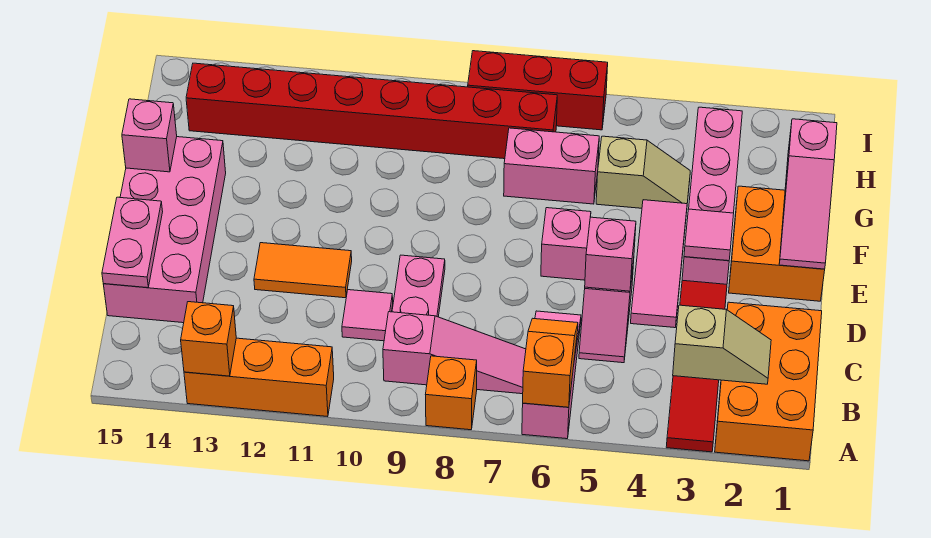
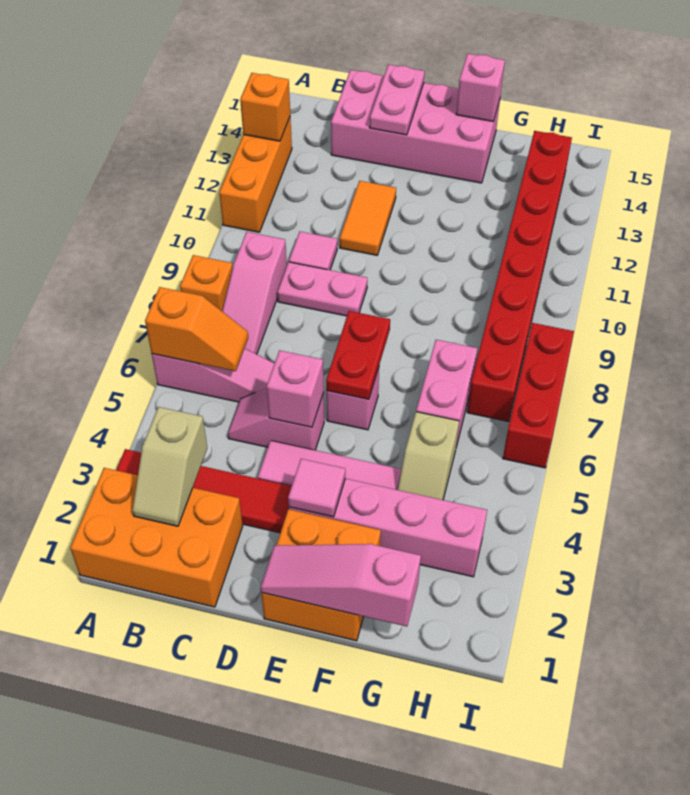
pink plate C15:D15 level 2 -> pink plate D14:D15 level 2
none -> red plate E6:E7 level 2

